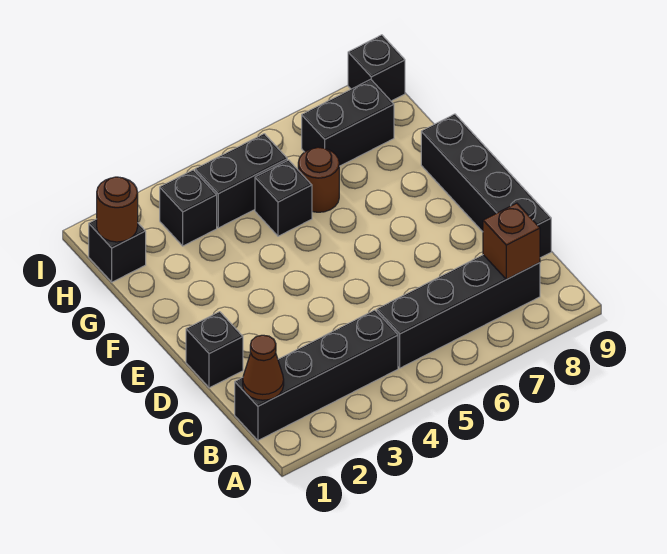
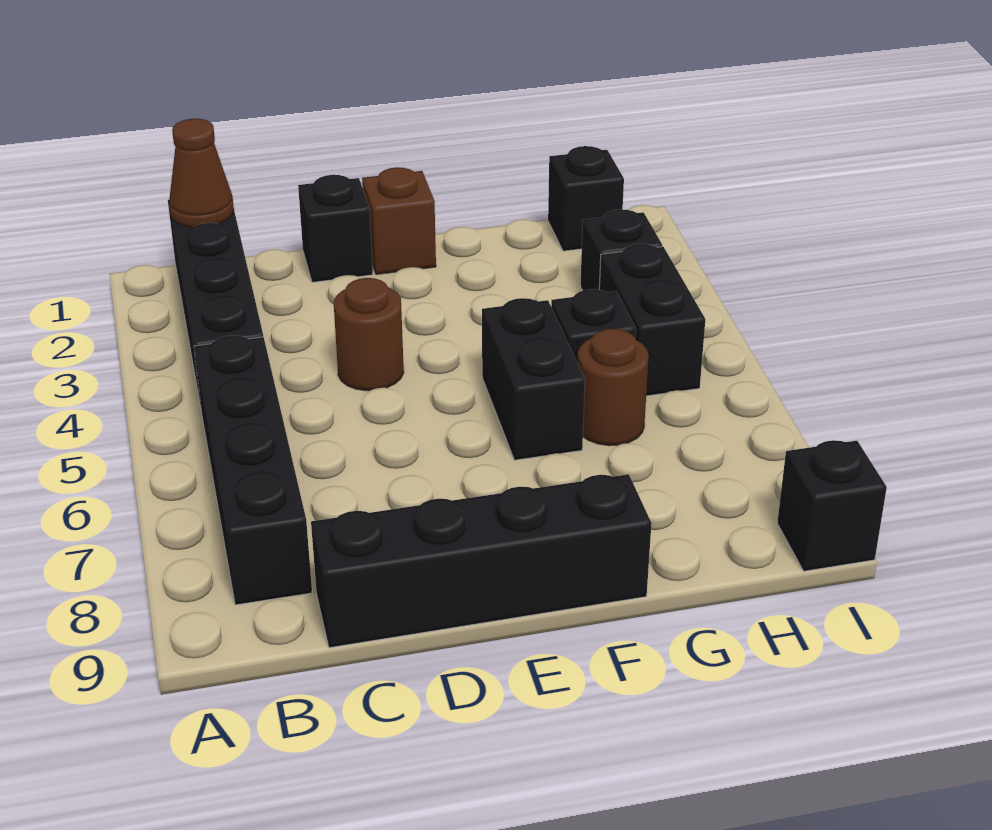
brown brick B8 level 2 -> brown brick E1 level 1
brown round brick H1 level 2 -> brown round brick D4 level 1
black brick H7:H8 level 1 -> black brick F5:F6 level 1

